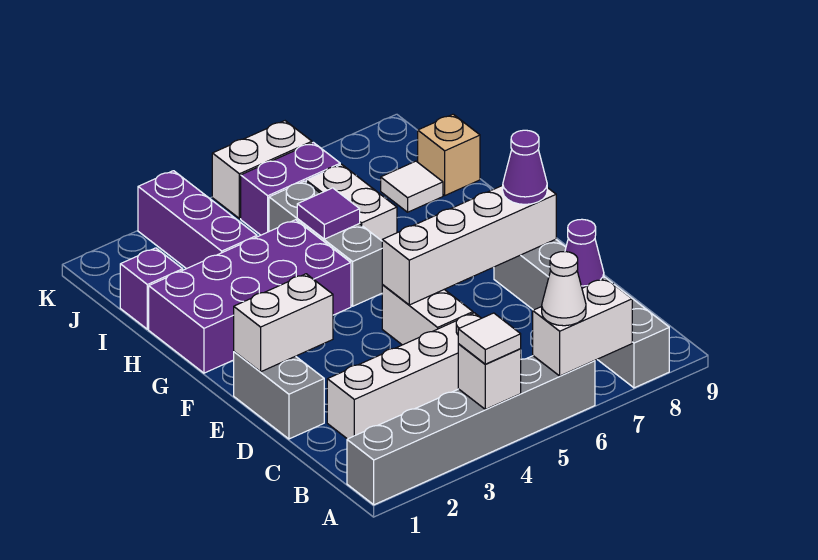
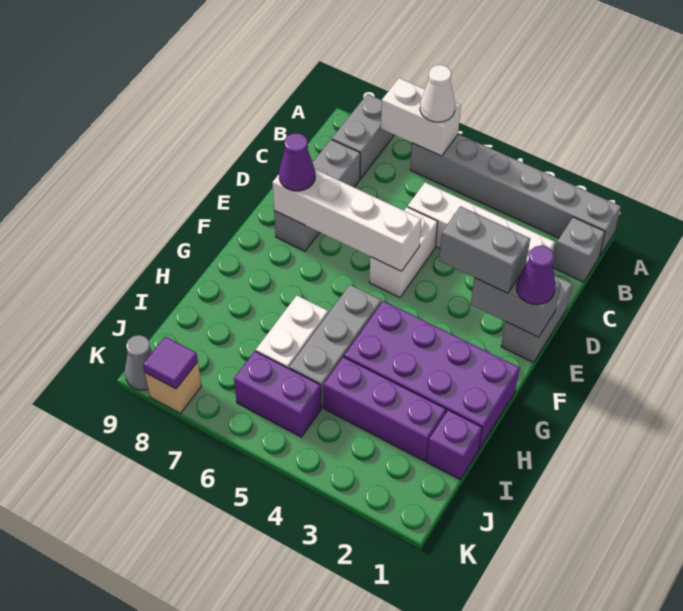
white brick A4 level 2 -> none
white tile A4 level 3 -> none
none -> grey brick B1 level 1
purple cone C8 level 2 -> purple cone E1 level 3
white brick E1:E2 level 2 -> grey brick E1:E2 level 2
none -> grey brick E2:E3 level 3
purple tile H5 level 2 -> purple tile K8 level 2
purple brick I3:K3 level 1 -> purple brick I2:I4 level 1
white tile I8 level 1 -> none
tan brick I9 level 1 -> tan brick K8 level 1
white brick K5:K6 level 1 -> none
none -> grey cone K9 level 1

